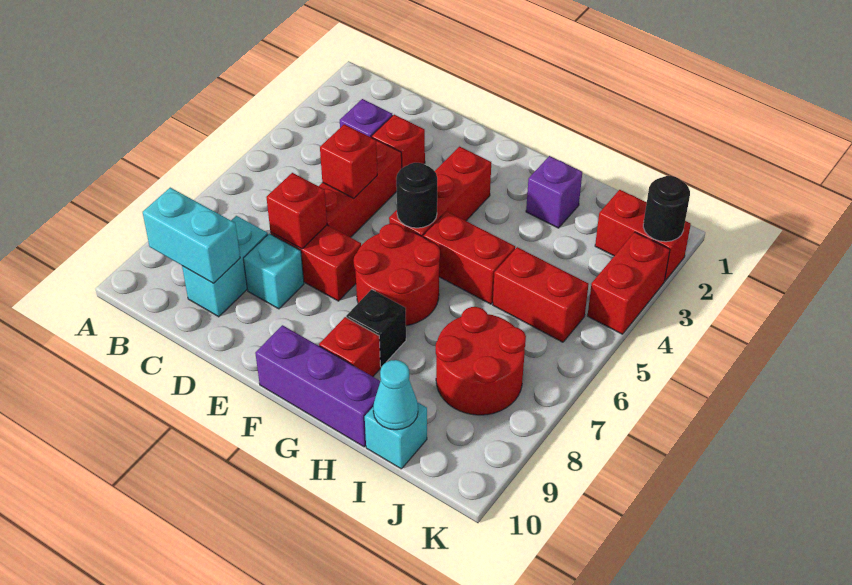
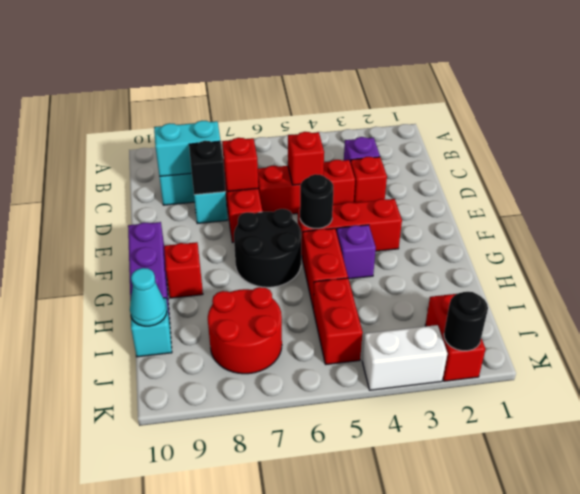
cyan brick B9:C9 level 2 -> cyan brick C8:C9 level 2
red round brick F6:G7 level 1 -> black round brick F6:G7 level 1
black brick G8 level 1 -> black brick D8 level 2
purple brick H2 level 1 -> purple brick G4 level 1
red brick K3:K4 level 1 -> white brick K3:K4 level 1

